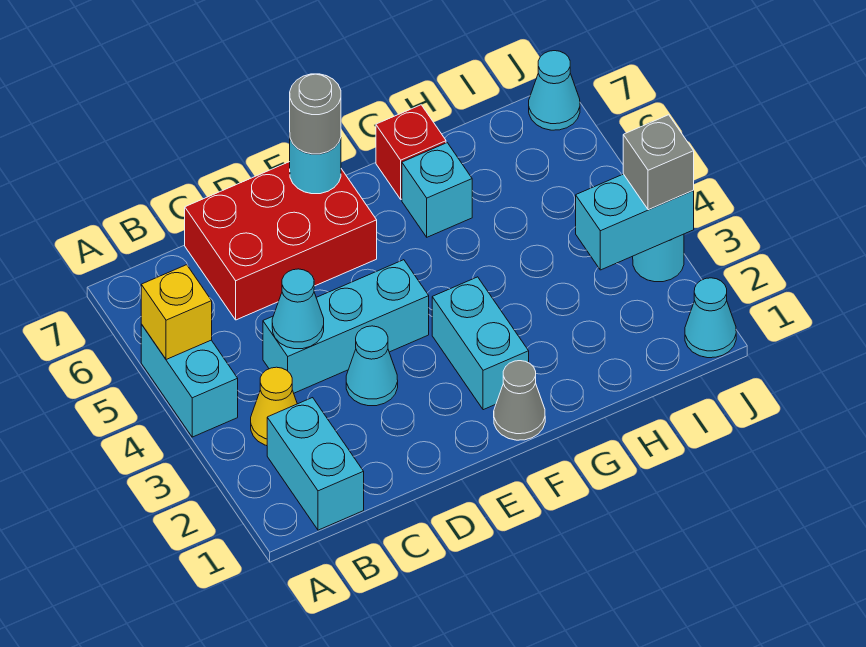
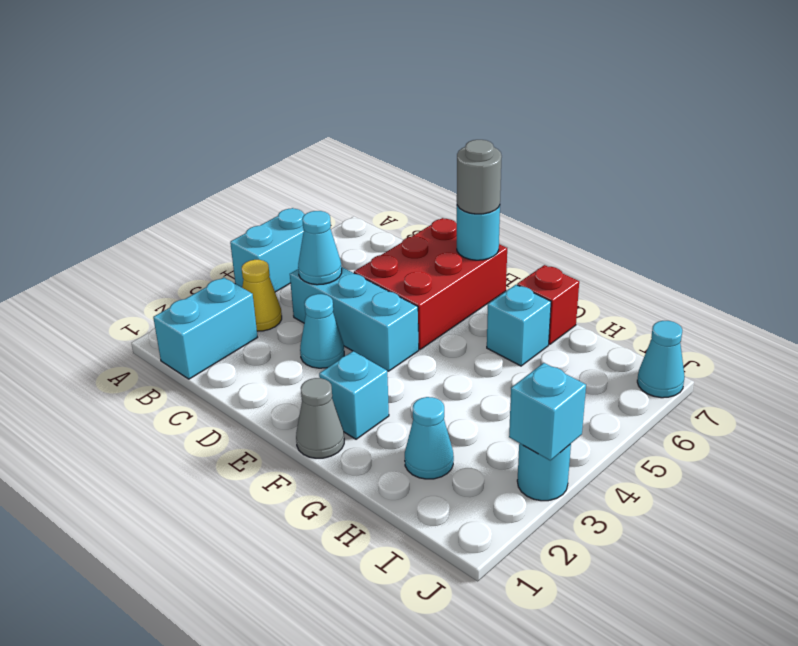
yellow brick A5 level 2 -> none
red brick C6:E7 level 1 -> red brick D5:E7 level 1
cyan brick F2:F3 level 1 -> cyan brick F2 level 1
cyan brick I3:J3 level 2 -> cyan brick J3 level 2
cyan cone J1 level 1 -> cyan cone H2 level 1
grey brick J3 level 3 -> none

